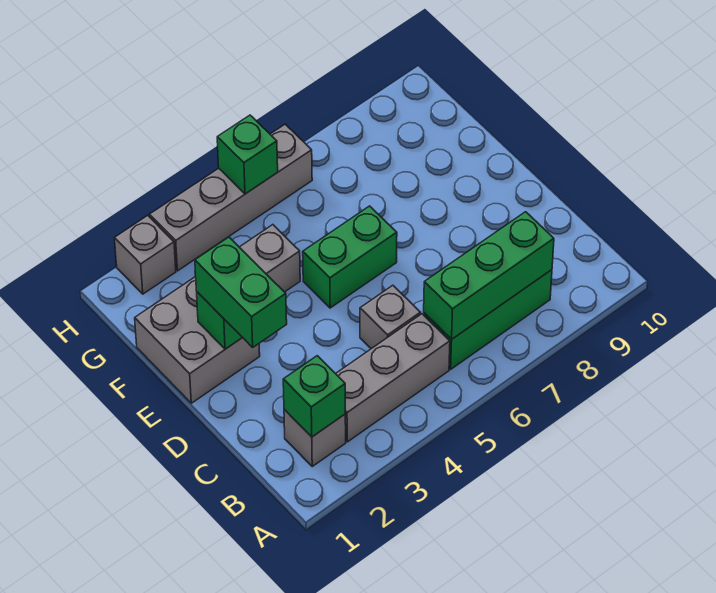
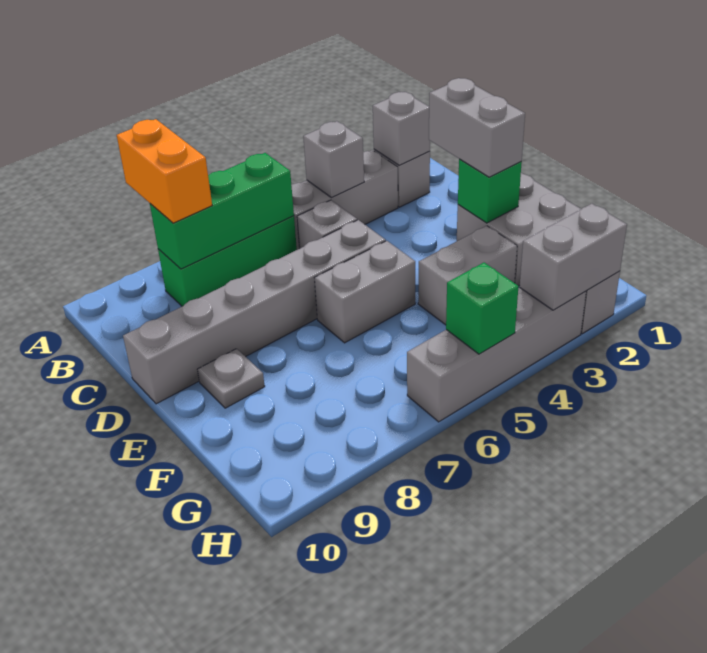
none -> orange brick A8:B8 level 3
green brick B2 level 2 -> grey brick B2 level 2
none -> grey brick B4 level 2
green brick D2:E2 level 3 -> grey brick D2:E2 level 3
none -> grey brick D5:D10 level 1
green brick E5:E6 level 1 -> grey brick E5:E6 level 1
none -> grey plate E9 level 1
none -> grey brick H2:H3 level 2

